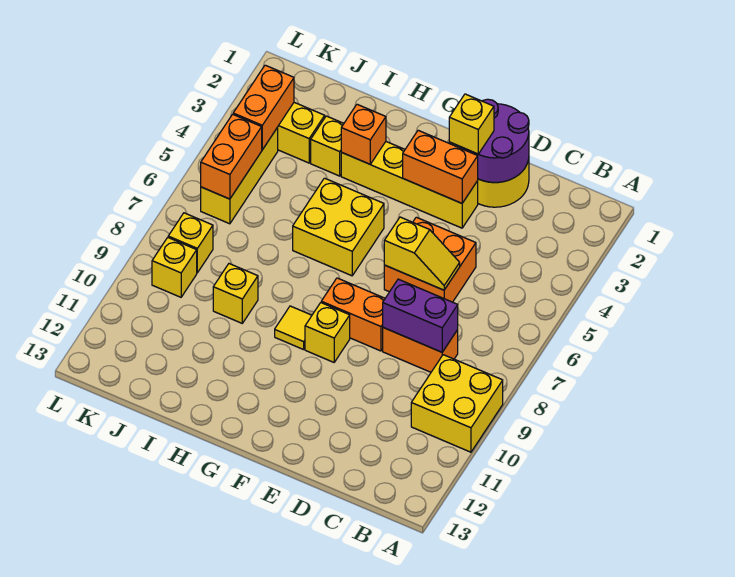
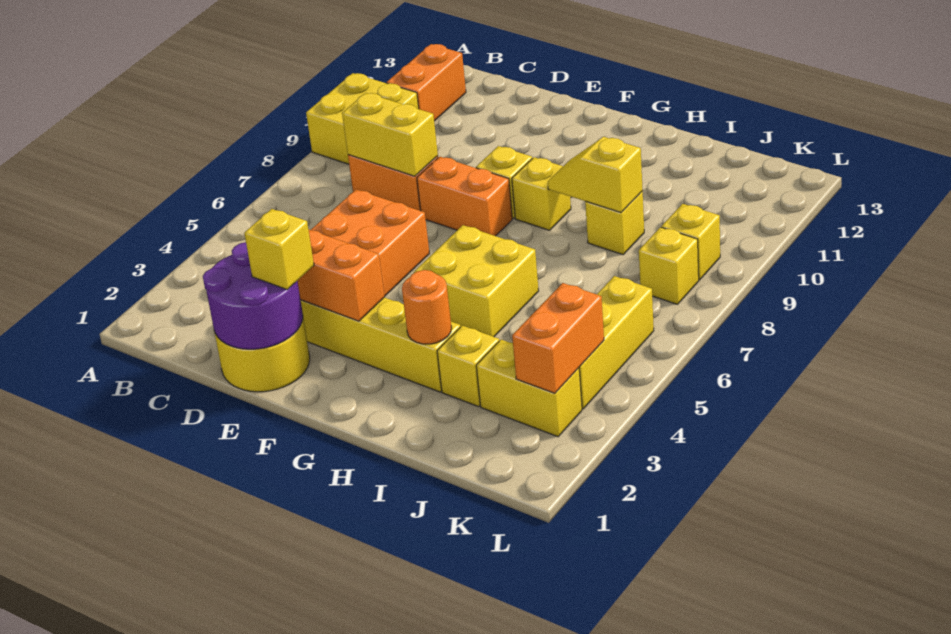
purple brick C8:D8 level 2 -> yellow brick C8:D8 level 2
yellow slope D6:E6 level 2 top E -> yellow slope H9:I9 level 2 top I
yellow tile G9 level 1 -> yellow brick G9 level 1
orange brick H3 level 2 -> orange round brick H3 level 2
orange brick K5:K6 level 2 -> orange brick B11:B12 level 1

